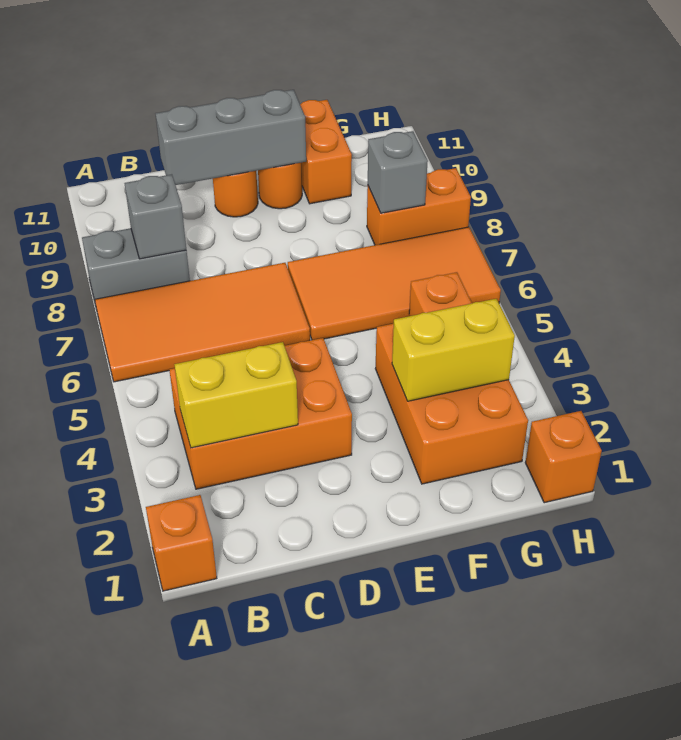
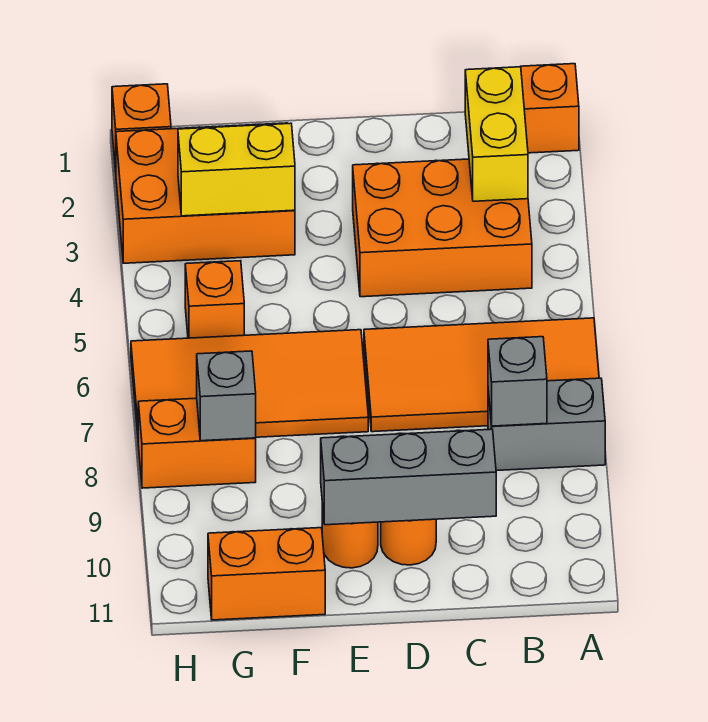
yellow brick B3:C3 level 2 -> yellow brick B2:B3 level 2
orange brick F2:G4 level 1 -> orange brick F2:H3 level 1
orange brick F10:F11 level 1 -> orange brick F11:G11 level 1

